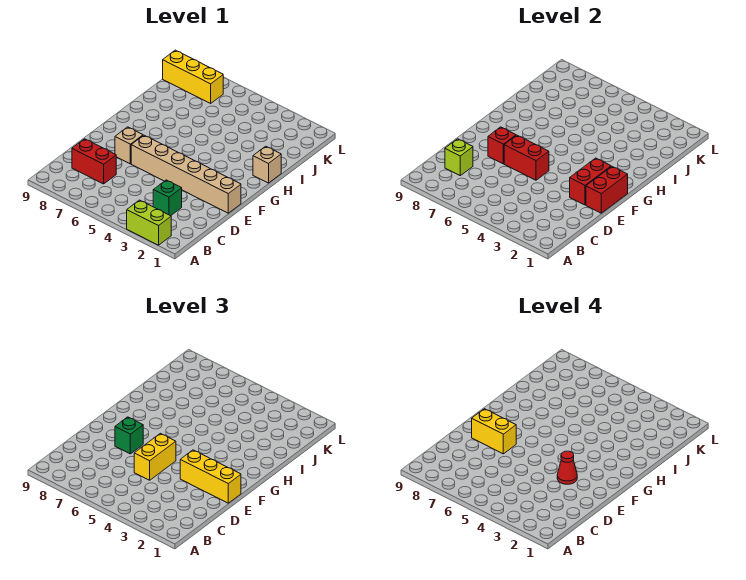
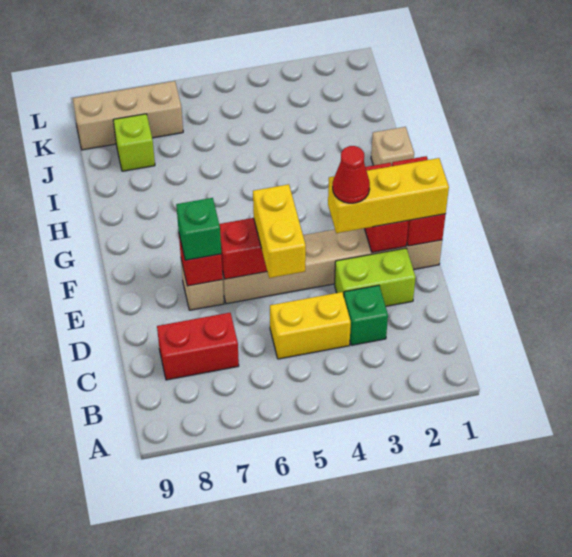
lime brick A2:A3 level 1 -> lime brick D2:D3 level 1
lime brick C8 level 2 -> lime brick J8 level 1
yellow brick E7:E8 level 4 -> yellow brick C4:C5 level 1
yellow brick K7:K9 level 1 -> tan brick K7:K9 level 1

